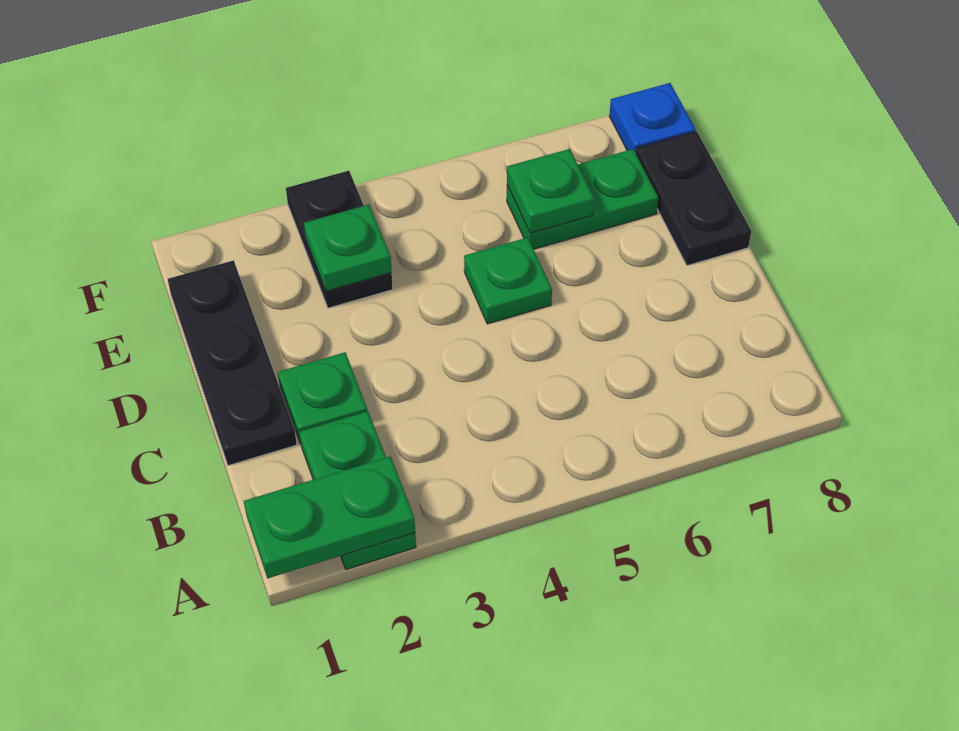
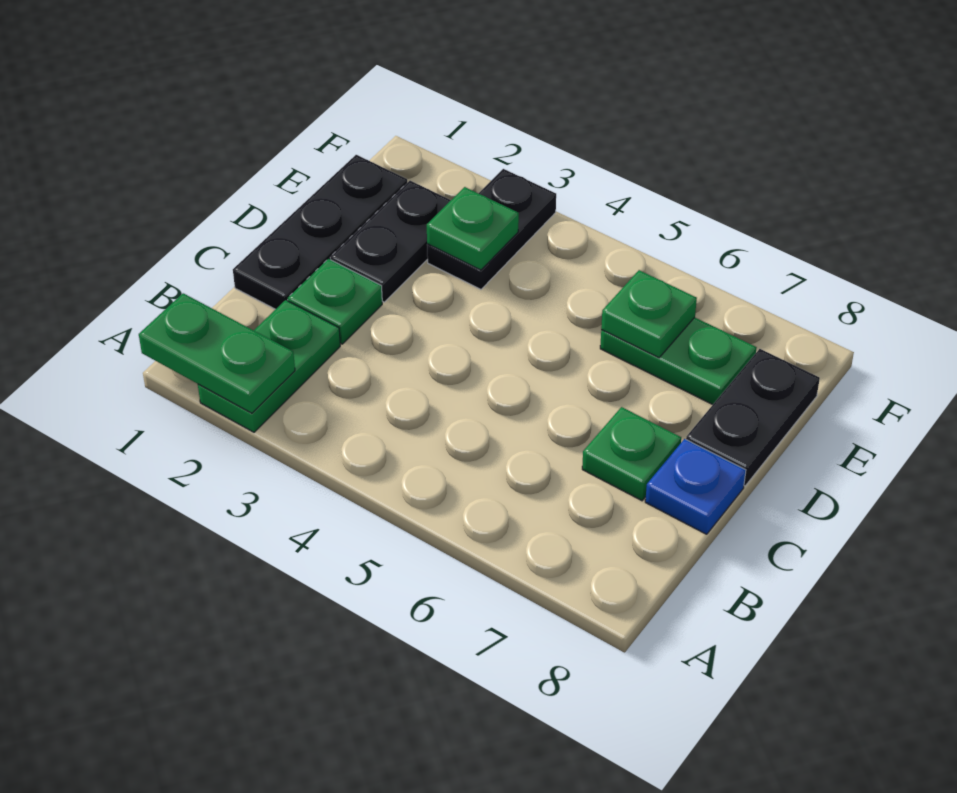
none -> black plate D2:E2 level 1
green plate D5 level 1 -> green plate C7 level 1
blue plate F8 level 1 -> blue plate C8 level 1

